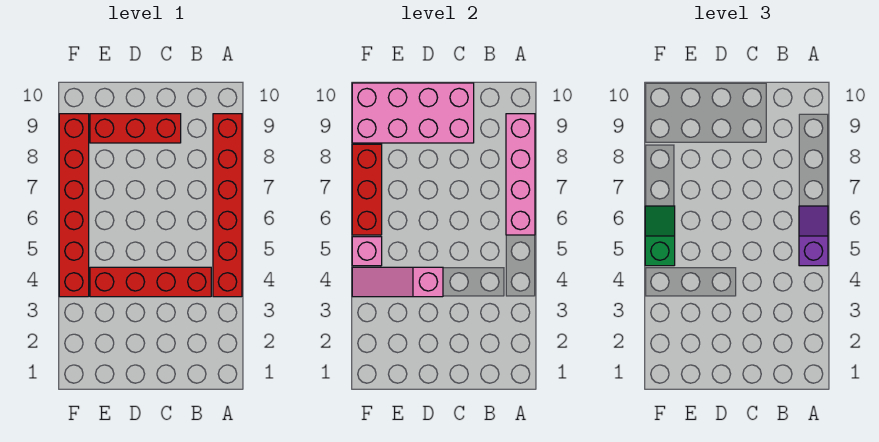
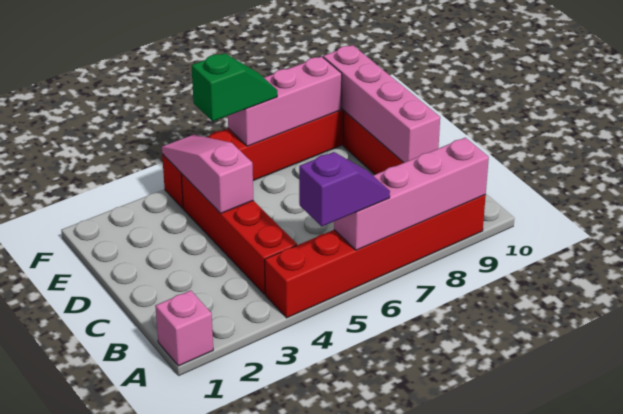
pink brick C9:F10 level 2 -> pink brick C9:F9 level 2
pink brick F5 level 2 -> pink brick A1 level 1
red brick F6:F8 level 2 -> pink brick F6:F8 level 2

